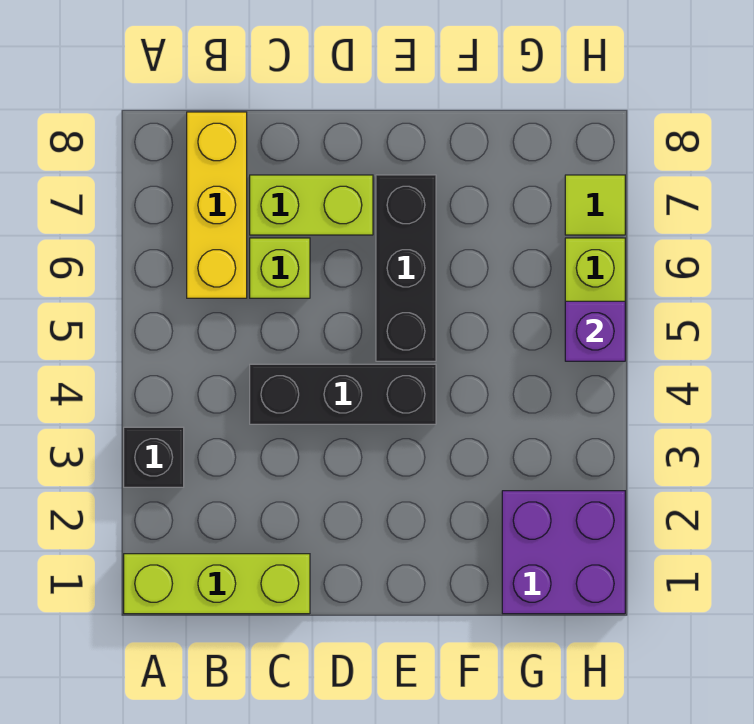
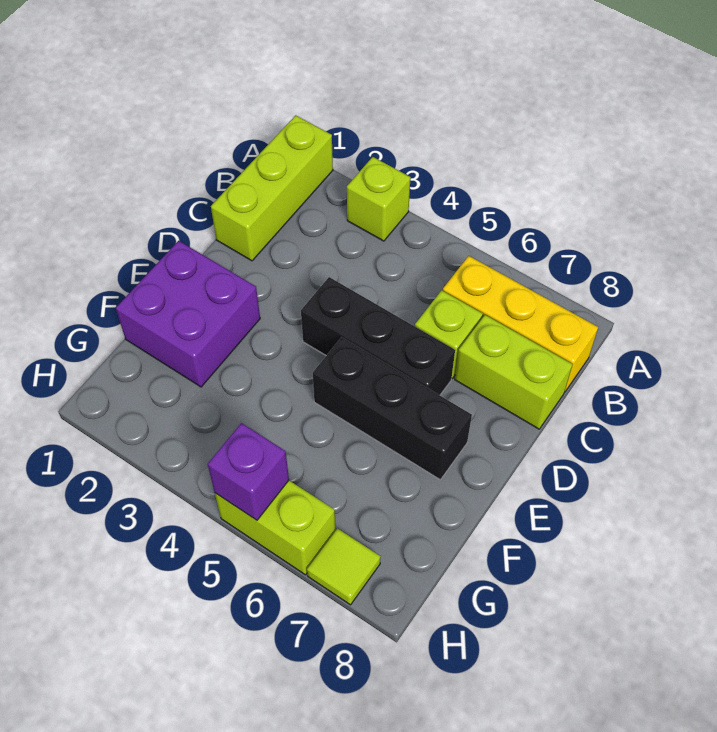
black brick A3 level 1 -> lime brick A3 level 1
black brick C4:E4 level 1 -> black brick D4:D6 level 1
lime brick C7:D7 level 1 -> lime brick C7:C8 level 1
purple brick G1:H2 level 1 -> purple brick E1:F2 level 1

